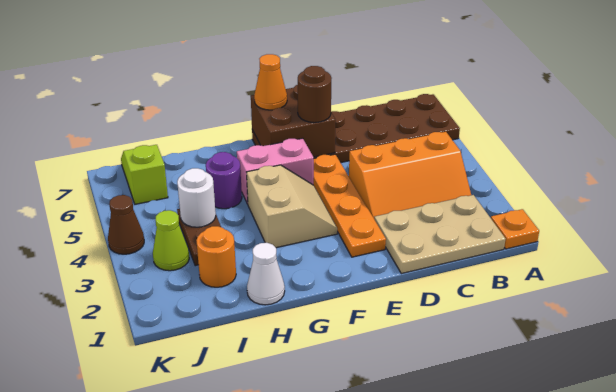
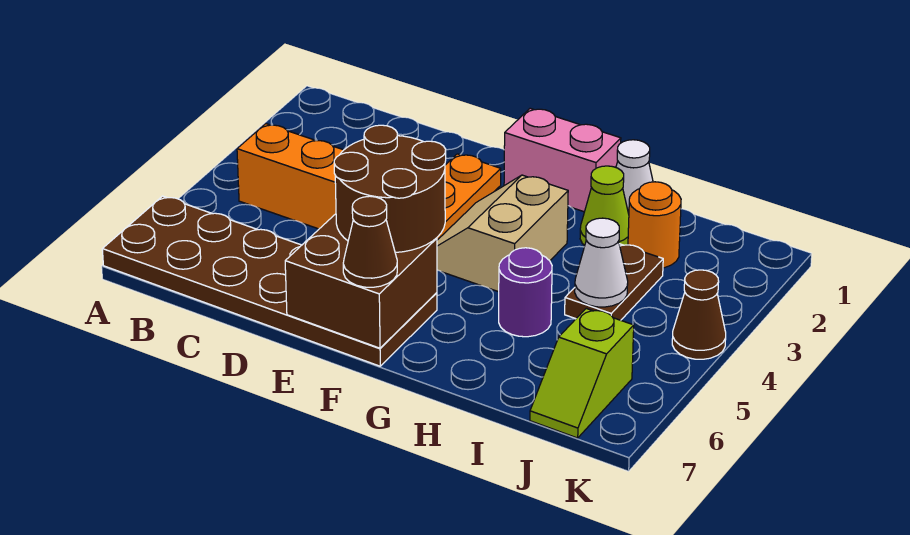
orange plate A1 level 1 -> none
tan plate B1:D2 level 1 -> none
brown round brick E6 level 3 -> brown round brick E5:F6 level 3
pink brick F5:G5 level 1 -> pink brick F1:G1 level 1
orange cone F7 level 3 -> brown cone F7 level 3
white round brick I4 level 2 -> white cone I4 level 2
lime cone J3 level 1 -> lime cone H2 level 1

